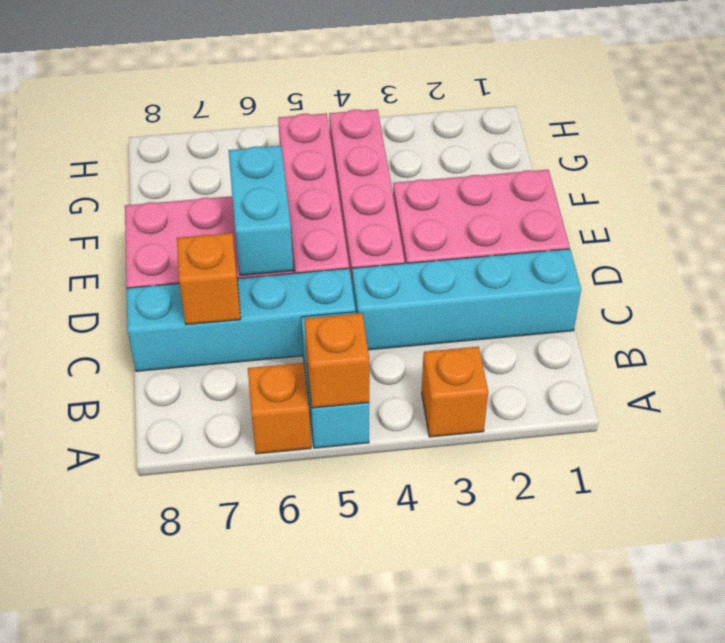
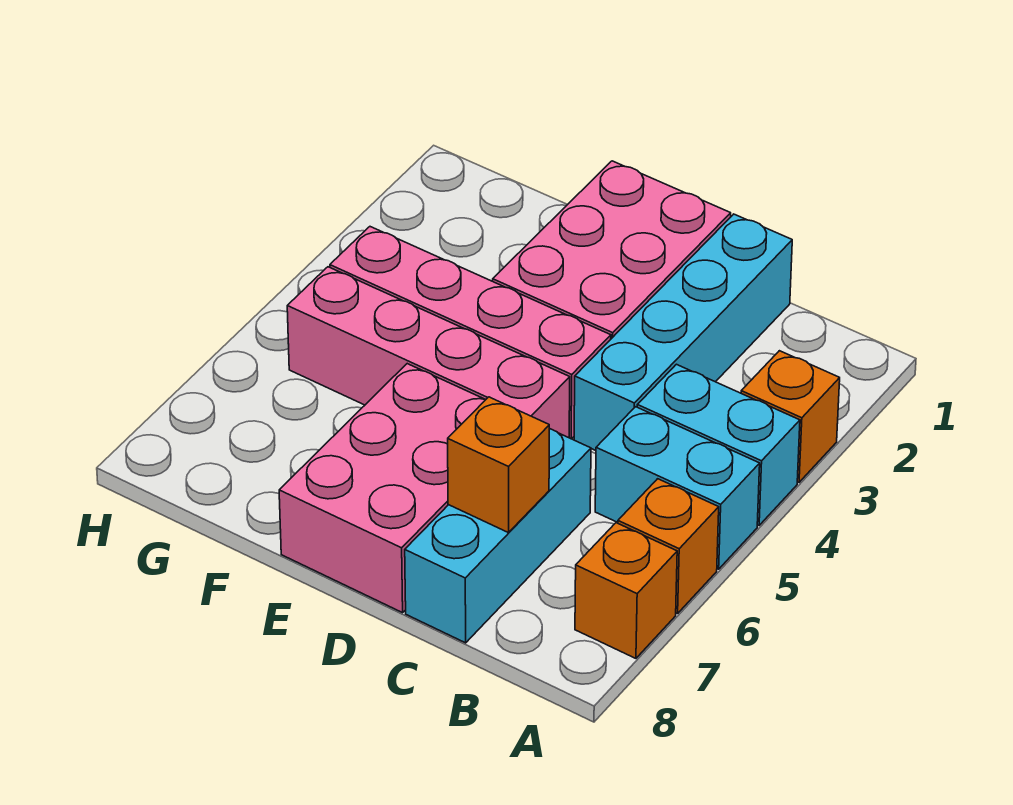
orange brick A5 level 2 -> orange brick A7 level 1
cyan brick C5:C8 level 1 -> cyan brick C6:C8 level 1
cyan brick D6:E6 level 2 -> cyan brick A4:B4 level 1

